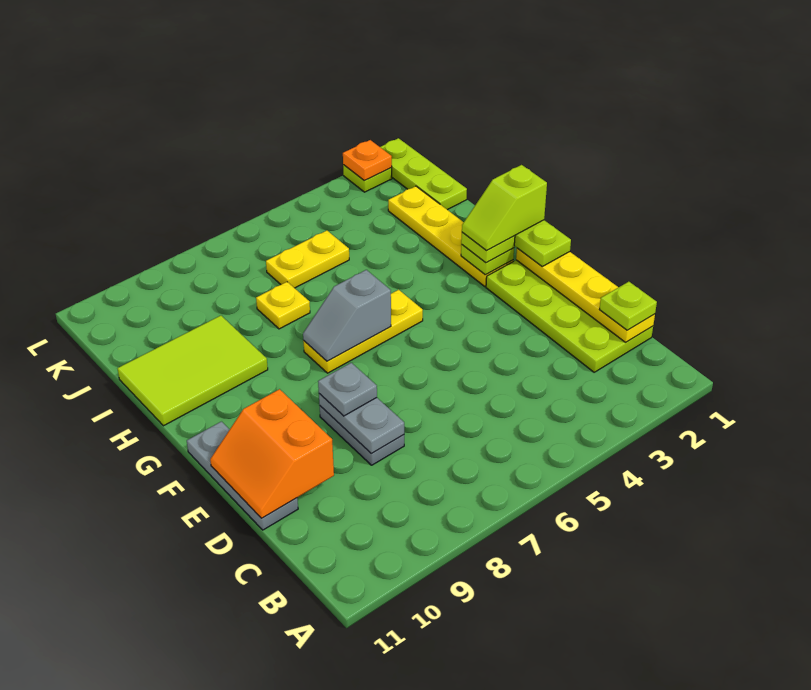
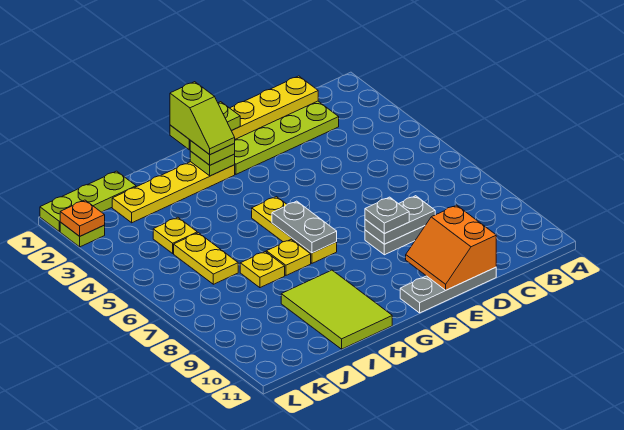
lime plate C1 level 3 -> none
orange slope D10:E11 level 2 top 10 -> orange slope D10:E11 level 2 top D
grey slope G6:G7 level 2 top 6 -> grey plate G6:G7 level 2
none -> yellow plate H7 level 1
none -> yellow plate J4 level 1

